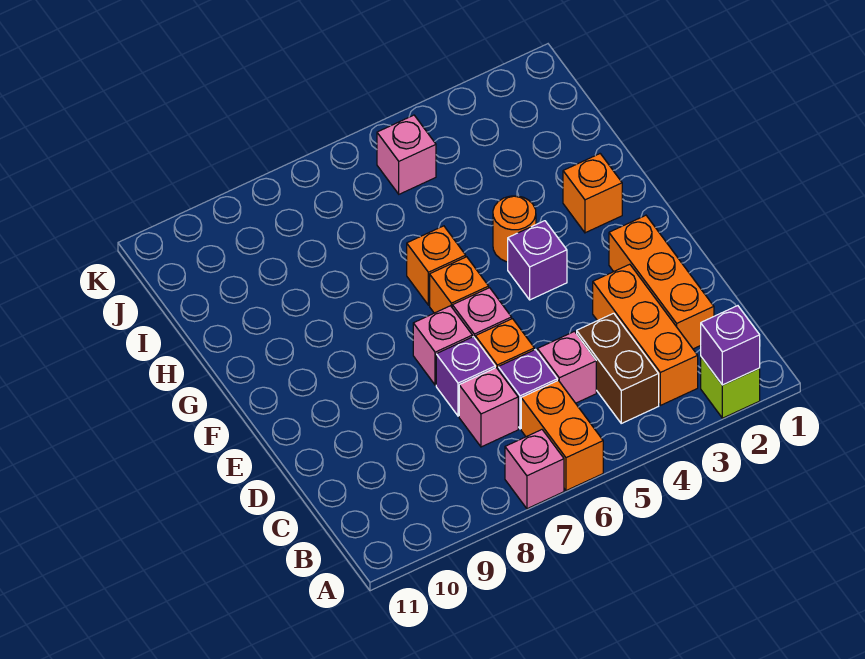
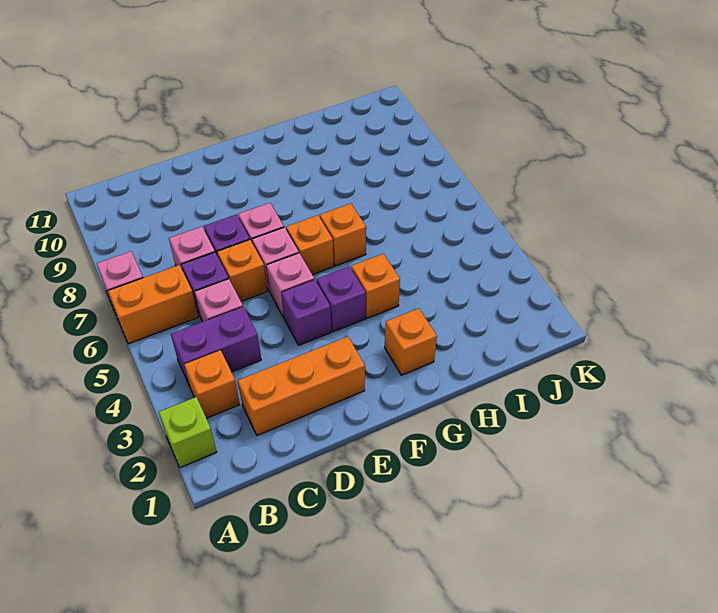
purple brick A2 level 2 -> purple brick E4 level 1
orange brick B3:D3 level 1 -> orange brick B3 level 1
brown brick B4:C4 level 1 -> purple brick B4:C4 level 1
orange round brick G4 level 1 -> orange brick G4 level 1
pink brick J5 level 1 -> pink brick E5 level 1

